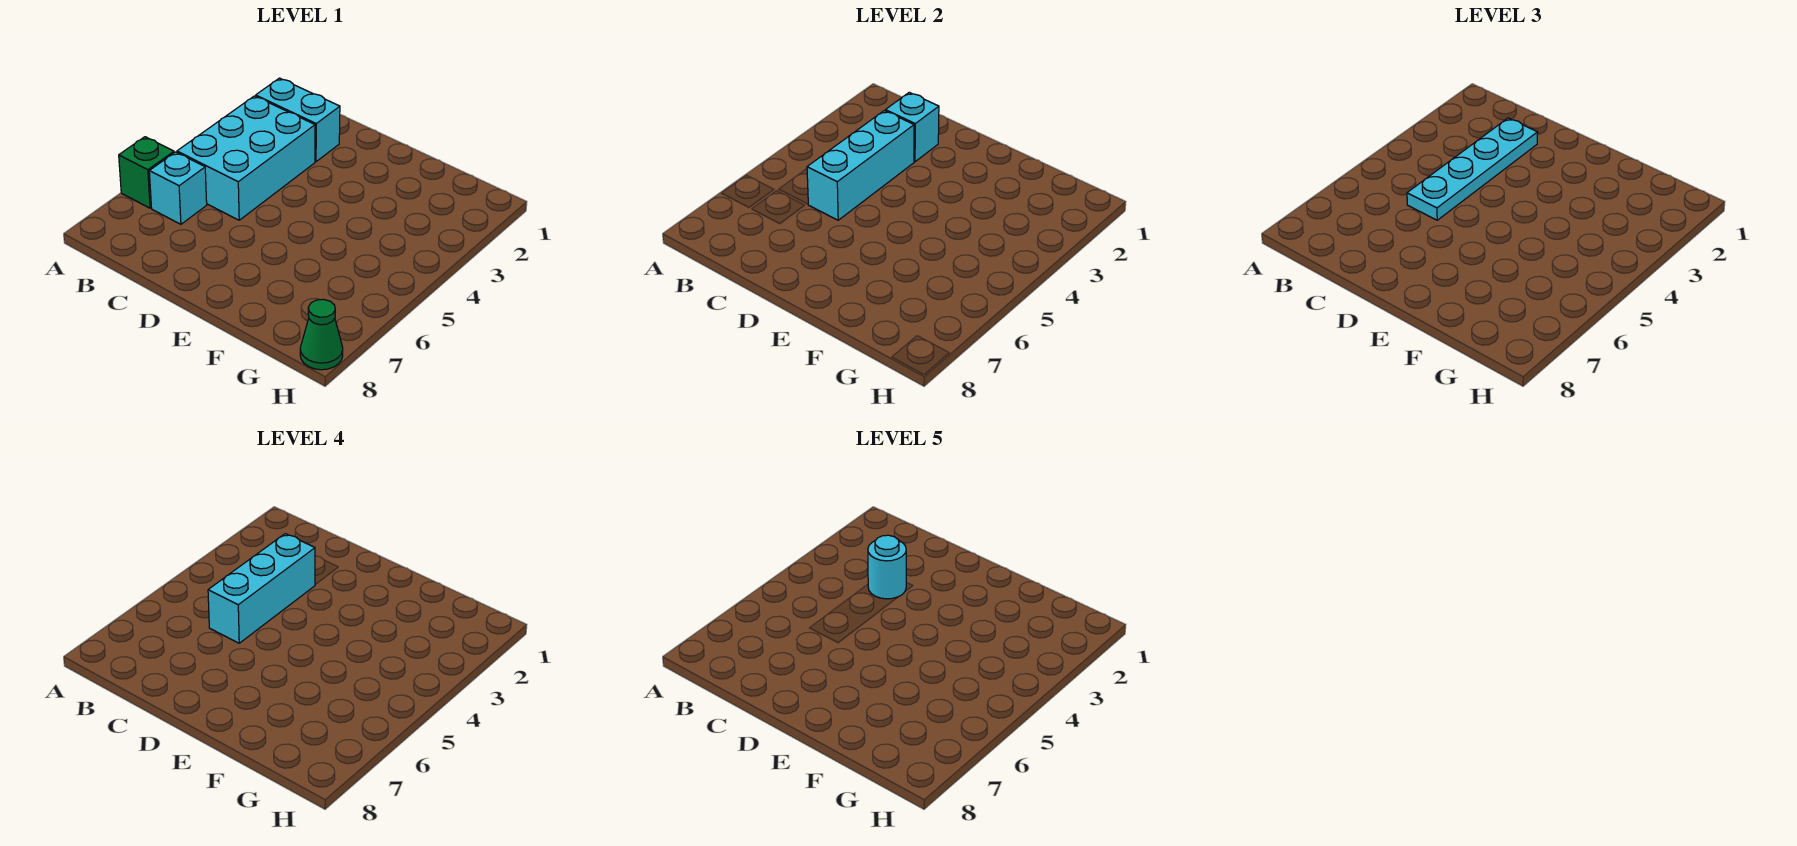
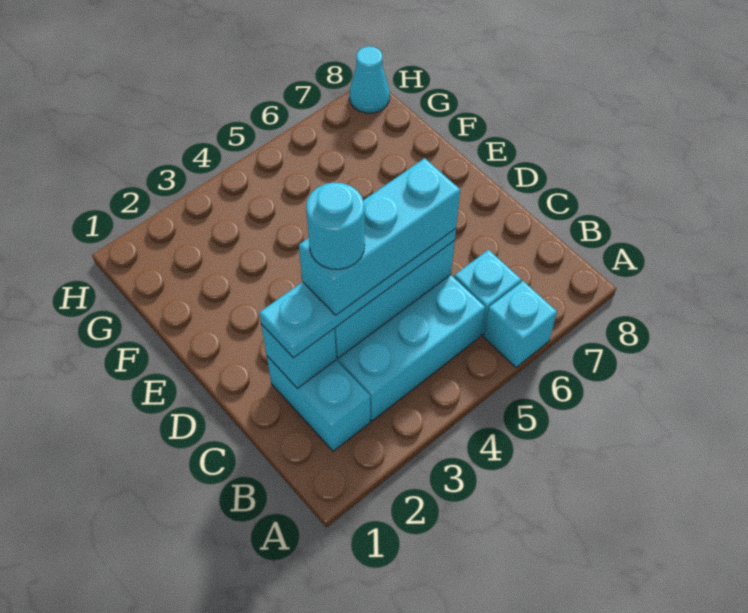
green brick A6 level 1 -> cyan brick A6 level 1
green cone H8 level 1 -> cyan cone H8 level 1

